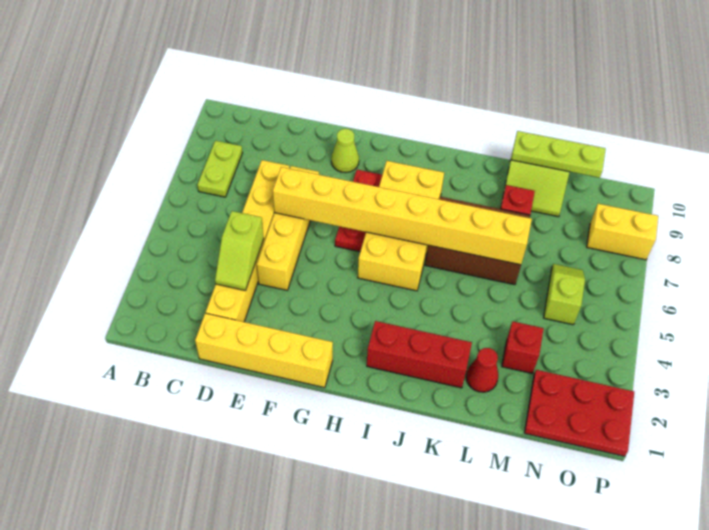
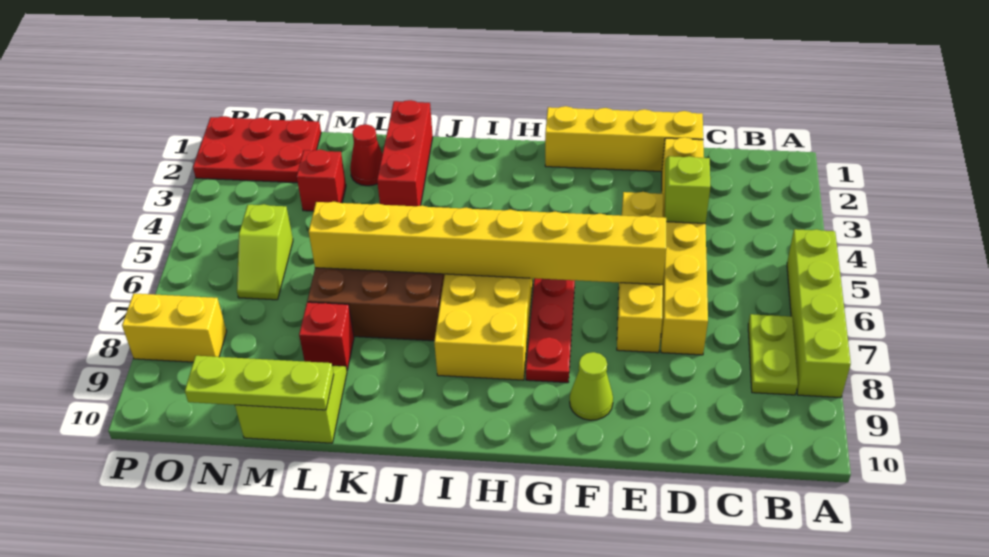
none -> lime brick A5:A8 level 1
red brick I2:K2 level 1 -> red brick K1:K3 level 1

